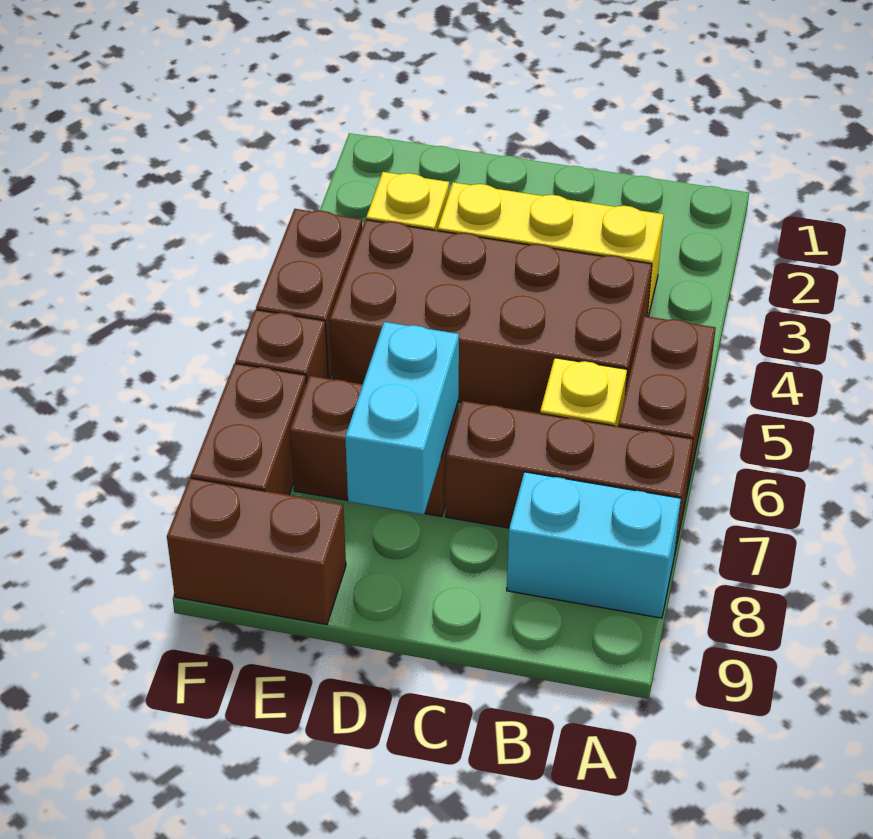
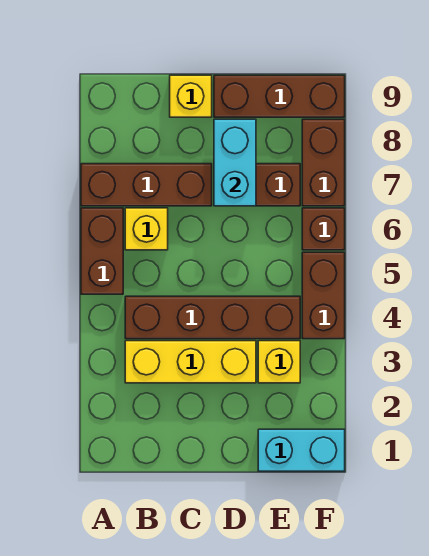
cyan brick A8:B8 level 1 -> cyan brick E1:F1 level 1
brown brick B4:E5 level 1 -> brown brick B4:E4 level 1
none -> yellow brick C9 level 1
brown brick E9:F9 level 1 -> brown brick D9:F9 level 1

